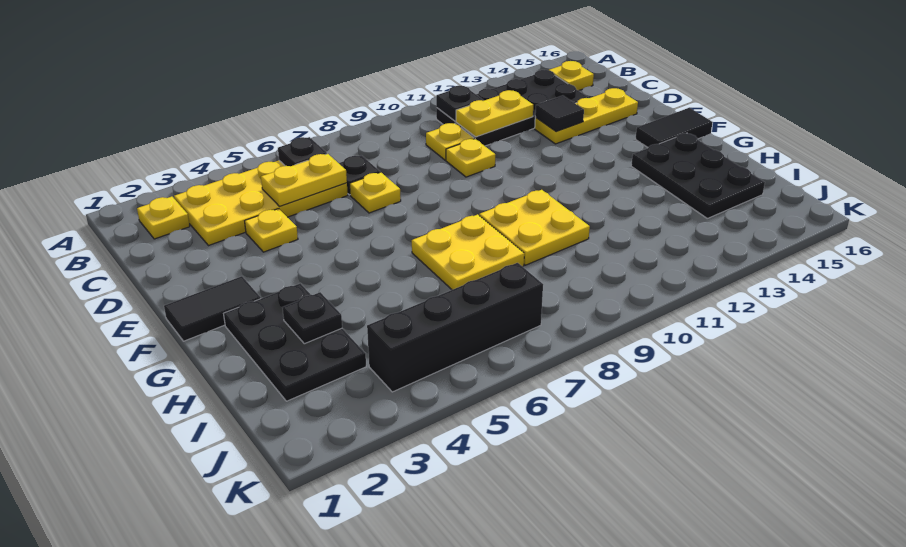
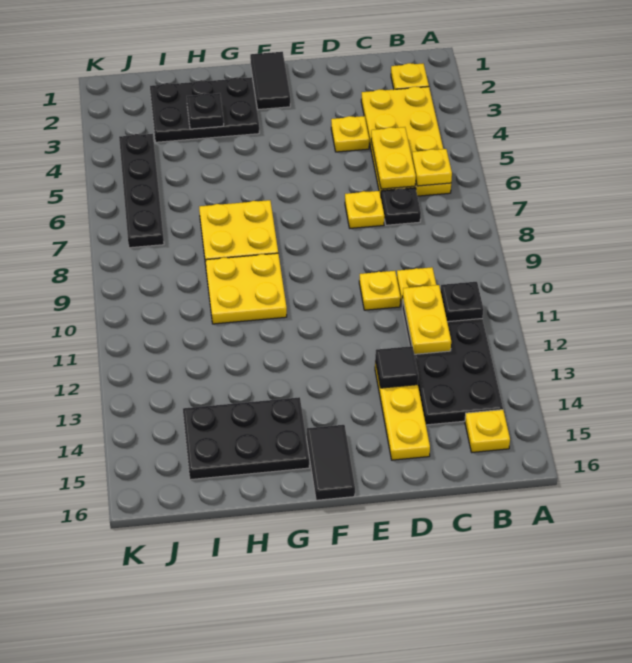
black plate B6 level 2 -> yellow plate B6 level 2
black brick J4:J7 level 1 -> black plate J4:J7 level 1

